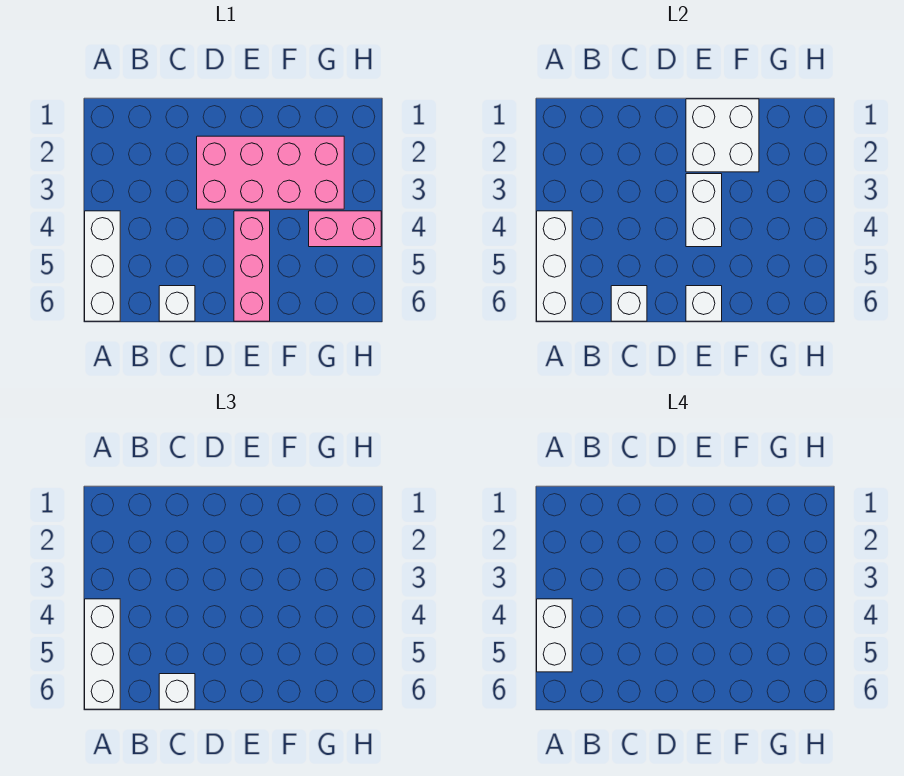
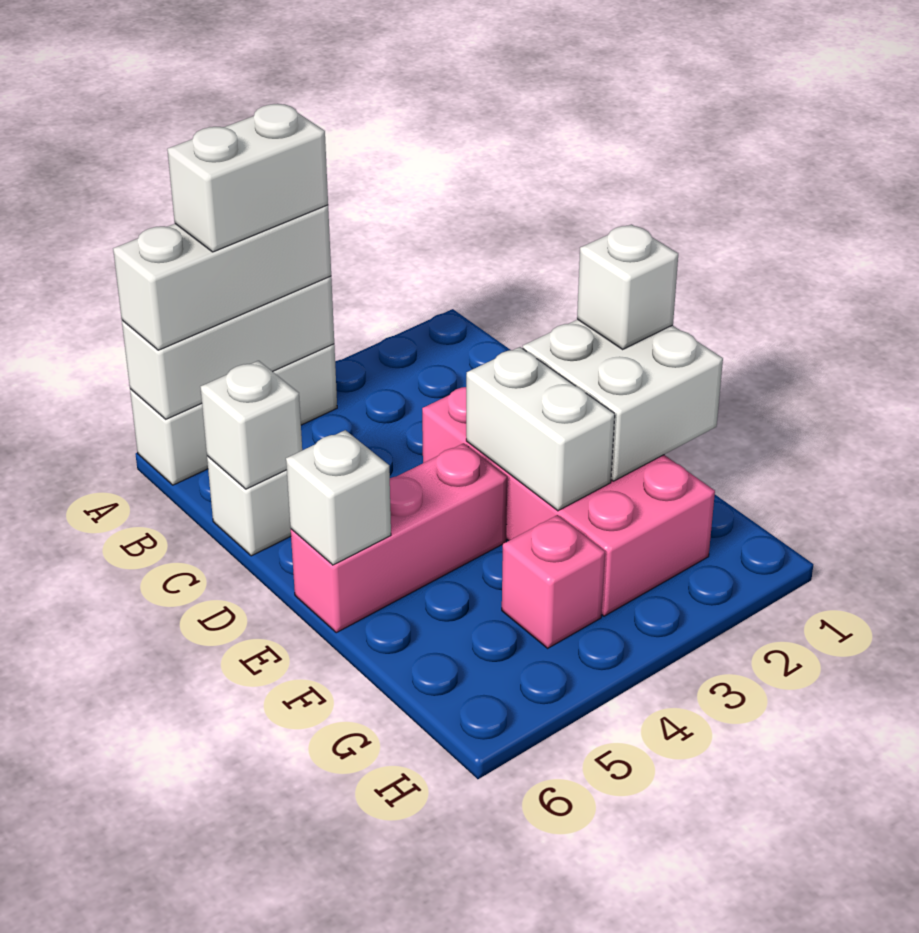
white brick C6 level 3 -> white brick E1 level 3
white brick E3:E4 level 2 -> white brick E3:F3 level 2
pink brick G4:H4 level 1 -> pink brick G4 level 1

